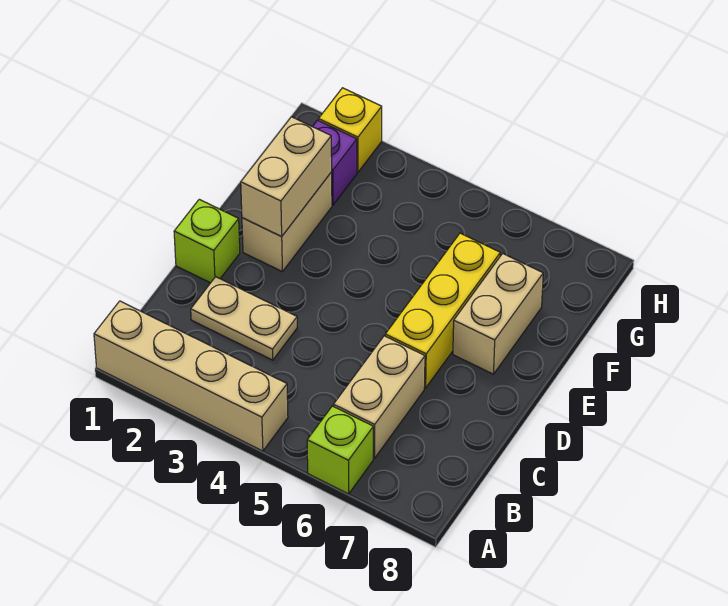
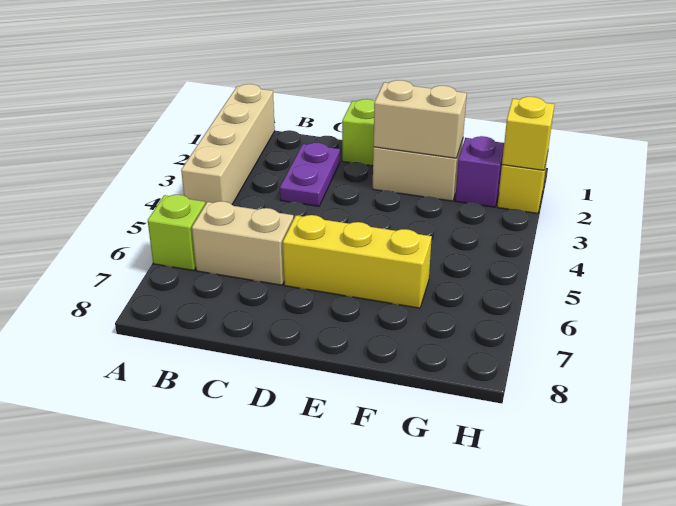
tan plate C2:C3 level 1 -> purple plate C2:C3 level 1
tan brick E7:F7 level 1 -> none
none -> yellow brick H2 level 2

